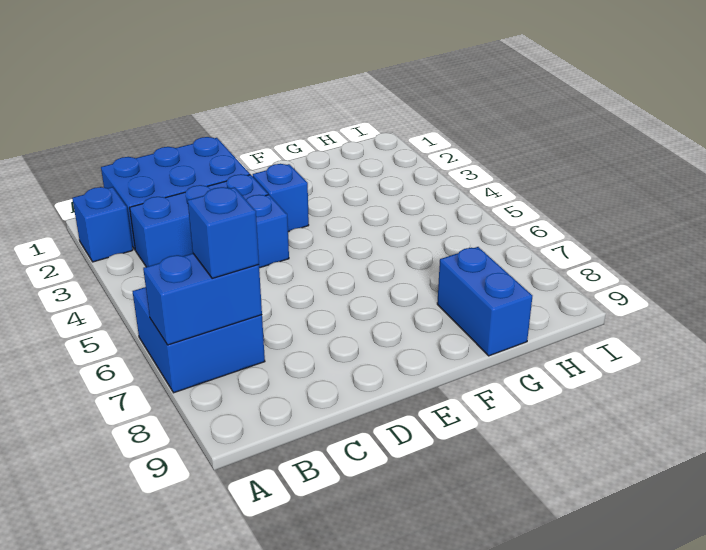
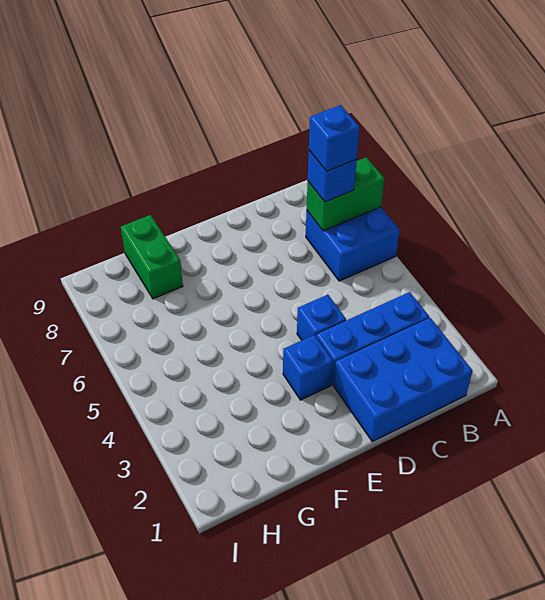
blue brick A2 level 1 -> blue brick B7 level 4
blue brick A7:B7 level 2 -> green brick A7:B7 level 2
blue brick G8:G9 level 1 -> green brick G8:G9 level 1

